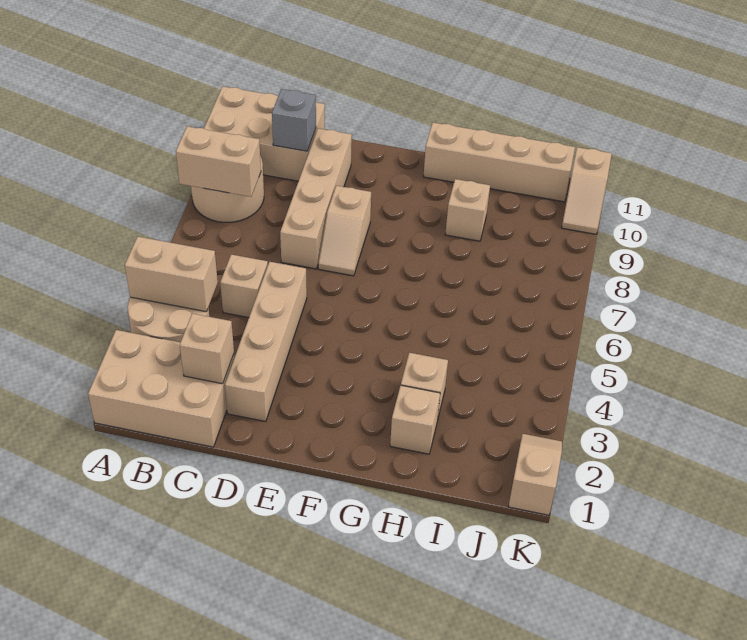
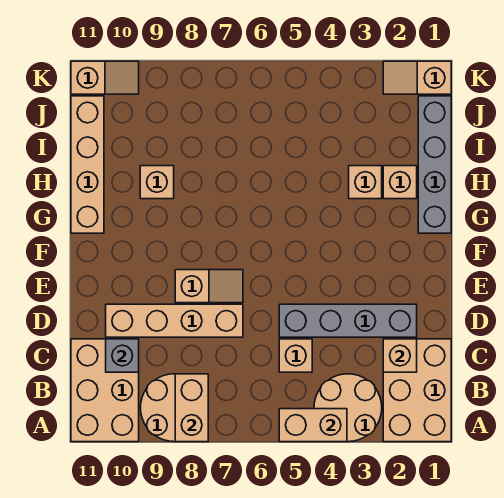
tan brick A4:B4 level 2 -> tan brick A4:A5 level 2
tan brick D2:D5 level 1 -> grey brick D2:D5 level 1
none -> grey brick G1:J1 level 1

